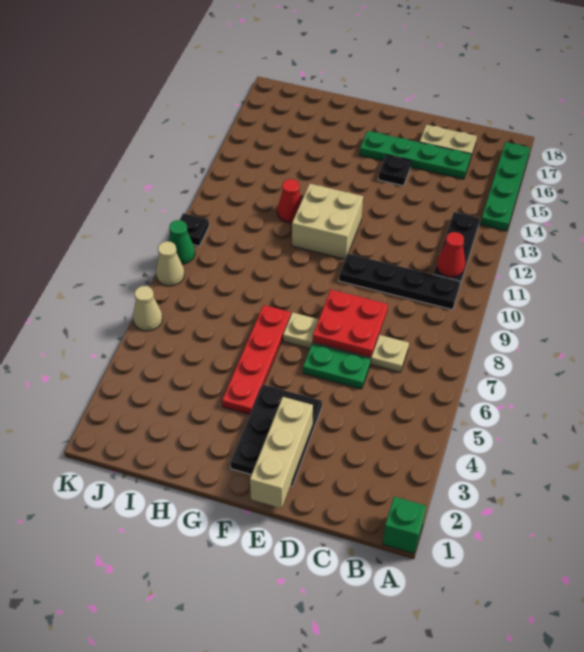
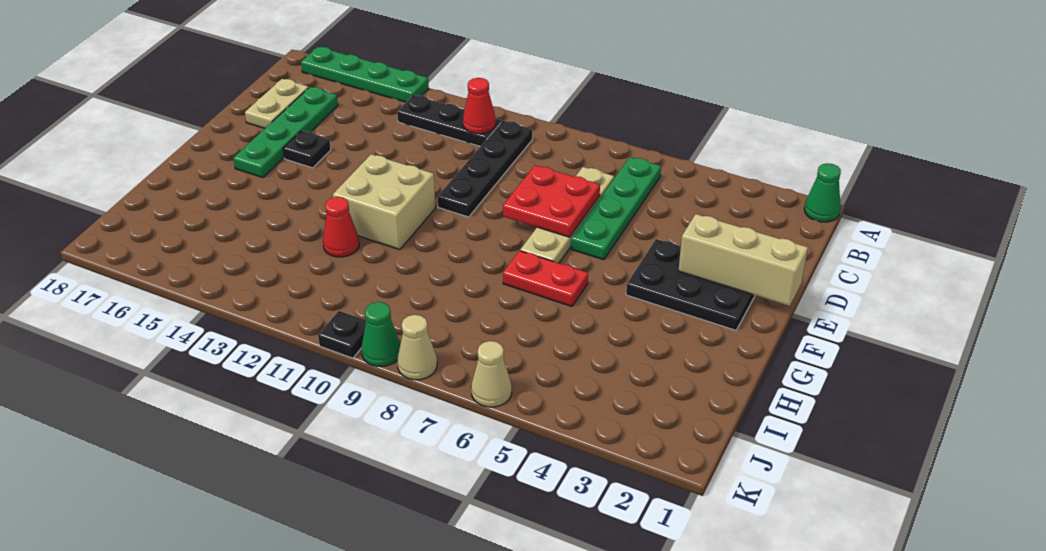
green brick A1 level 1 -> green cone A1 level 1
green plate D6:E6 level 1 -> green plate B6:E6 level 1
red plate G4:G7 level 1 -> red plate G6:G7 level 1

